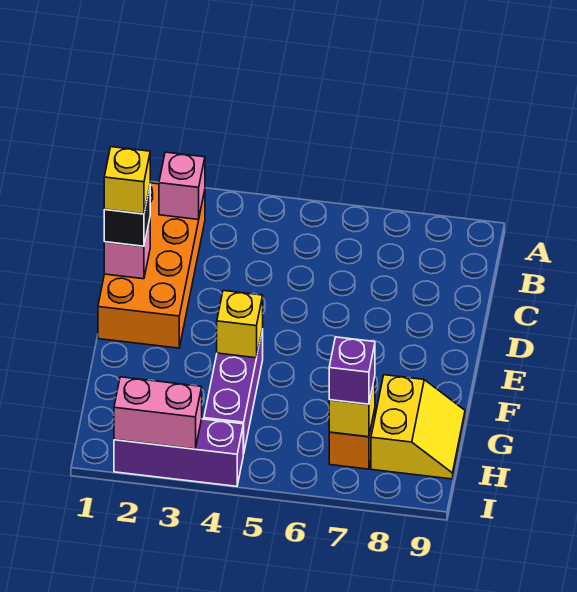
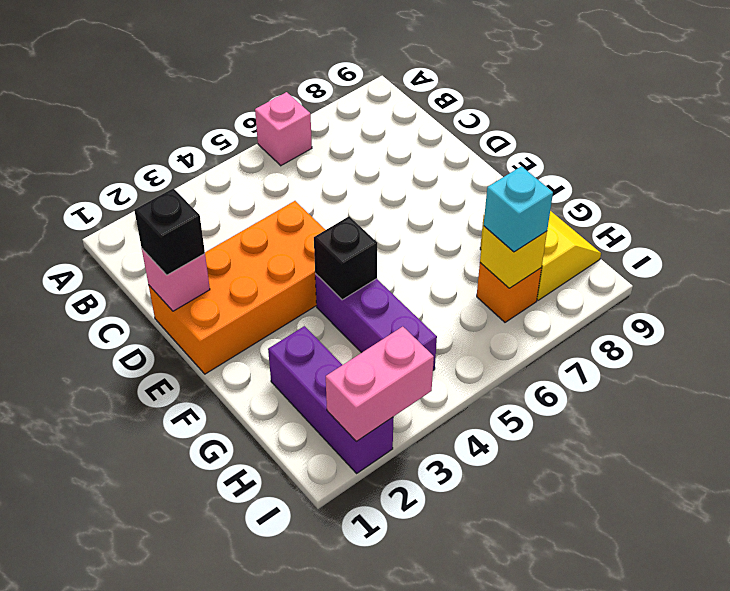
orange brick B1:E2 level 1 -> orange brick D1:E4 level 1
pink brick B2 level 2 -> pink brick A6 level 1
yellow brick D1 level 4 -> none
yellow brick F4 level 2 -> black brick F4 level 2
purple brick H7 level 3 -> cyan brick H7 level 3
purple brick I2:I4 level 1 -> purple brick G2:I2 level 1

